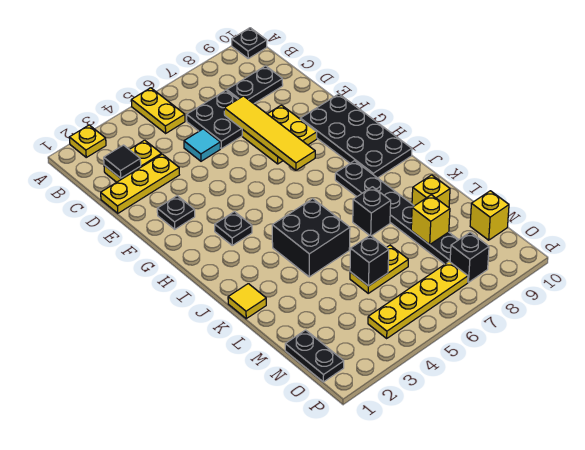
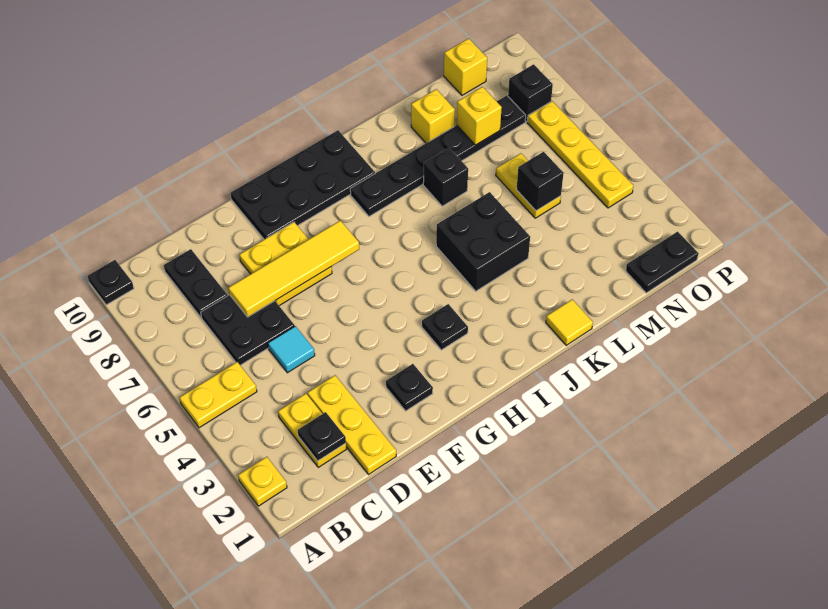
black tile C2 level 2 -> black plate C2 level 2

